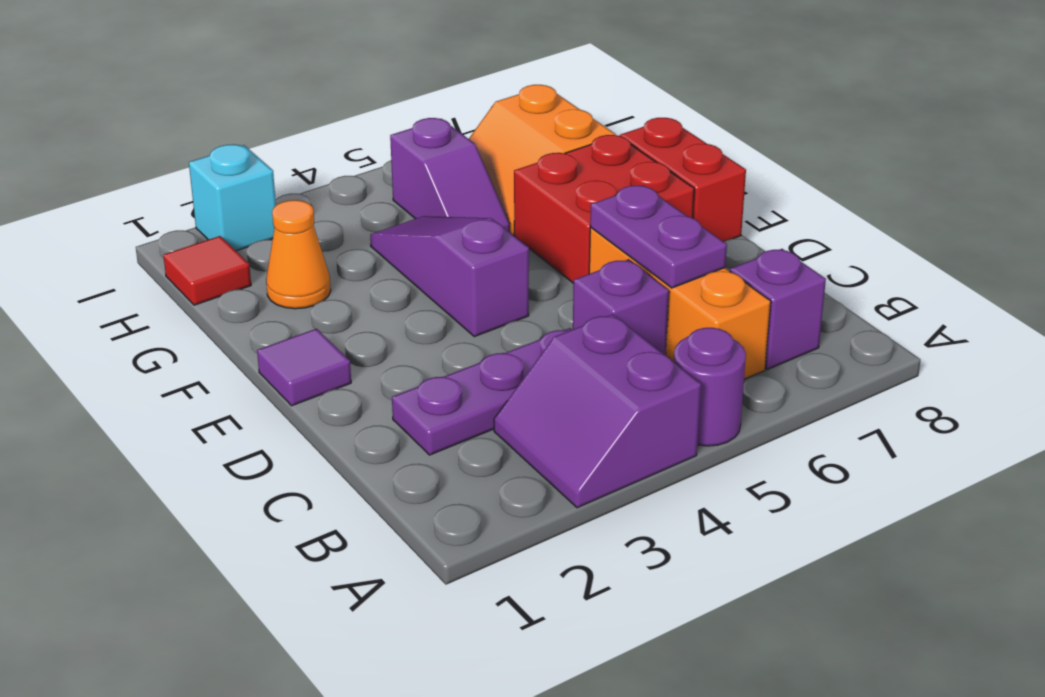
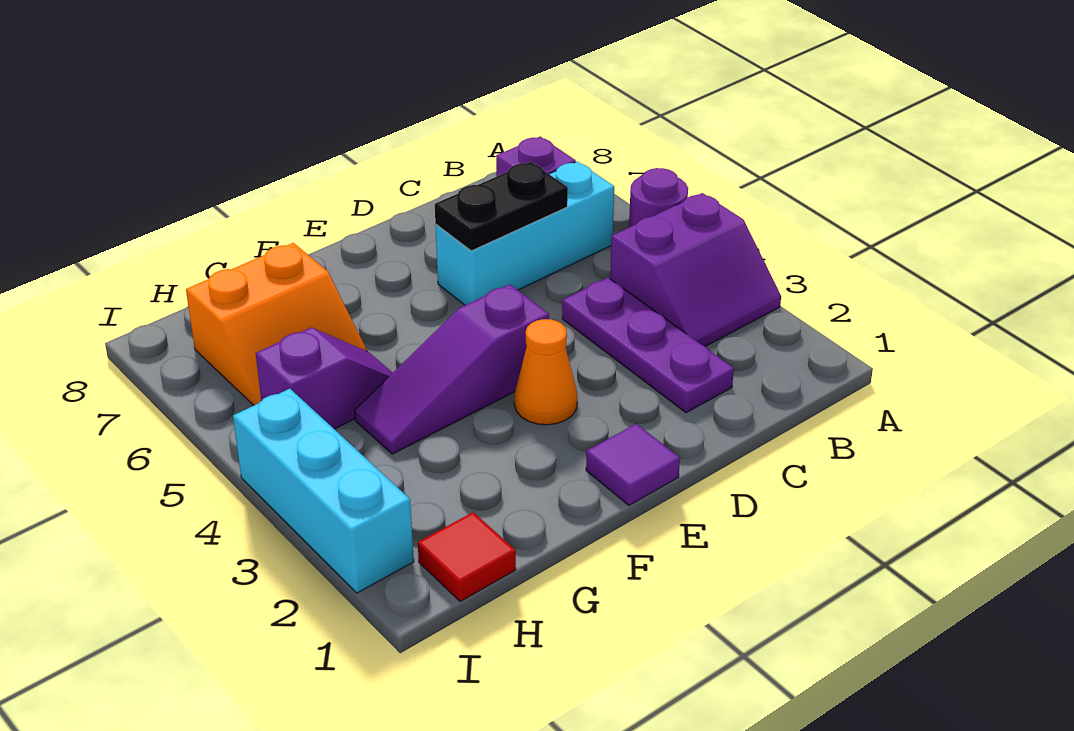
orange brick B6:D6 level 1 -> cyan brick B6:D6 level 1
purple brick C5 level 1 -> none
purple plate C6:D6 level 2 -> black plate C6:D6 level 2
red brick E6:F7 level 1 -> none
red brick E8:F8 level 1 -> none
orange cone G2 level 1 -> orange cone E3 level 1
cyan brick I2 level 1 -> cyan brick I2:I4 level 1

